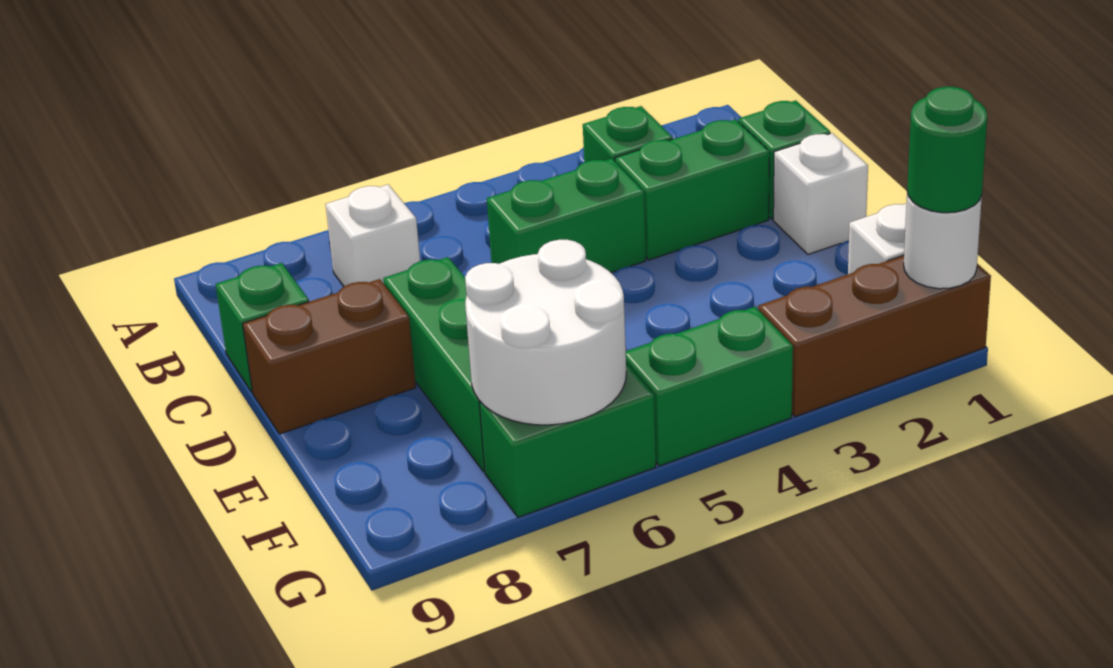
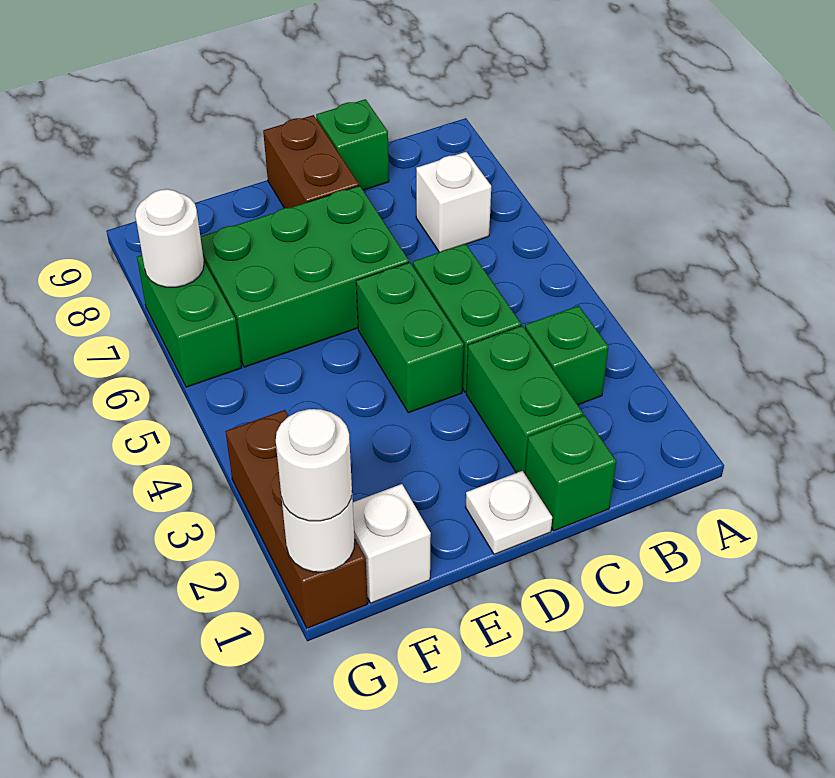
white brick D1 level 1 -> white plate D1 level 1
green brick D7:F7 level 1 -> green brick D6:F7 level 1
white round brick F6:G7 level 2 -> white round brick G7 level 2
green round brick G1 level 3 -> white round brick G1 level 3
green brick G4:G5 level 1 -> green brick D4:D5 level 1

